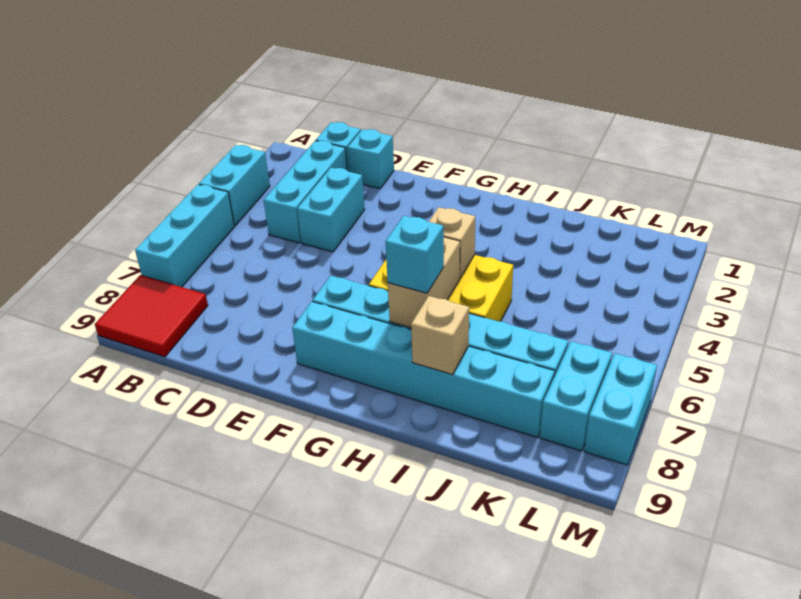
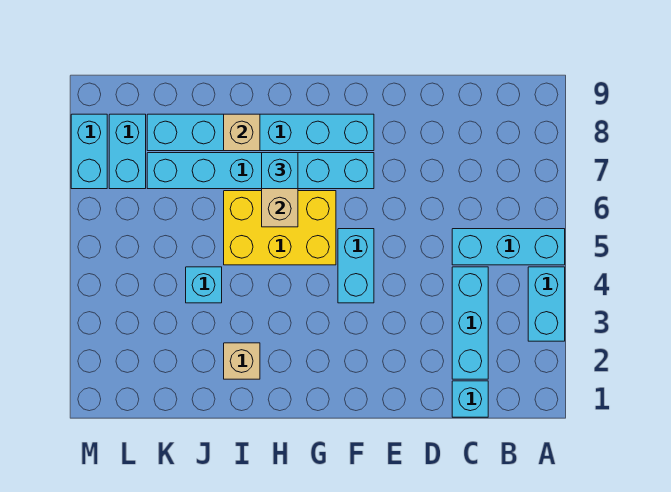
cyan brick A5:A7 level 1 -> cyan brick A5:C5 level 1
red tile A8:B9 level 1 -> none
cyan brick D1 level 1 -> cyan brick J4 level 1
cyan brick D3:D4 level 1 -> cyan brick F4:F5 level 1
tan brick H5 level 2 -> tan brick I2 level 1

